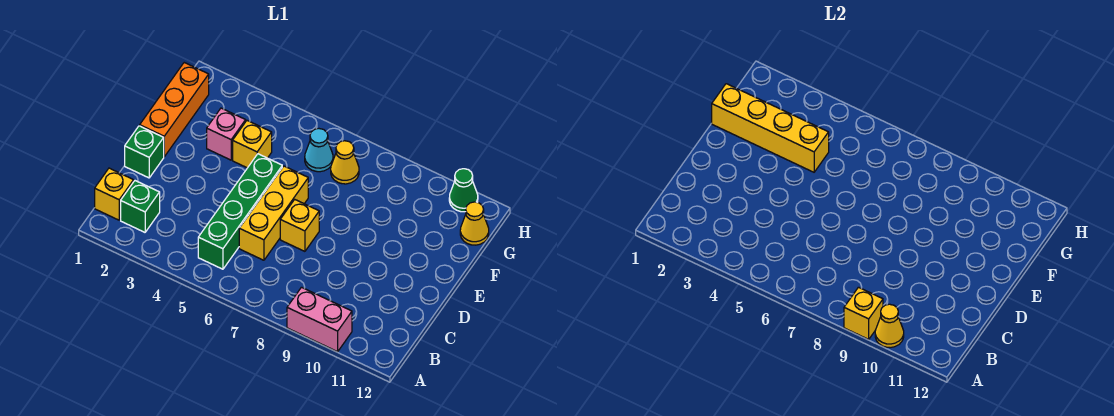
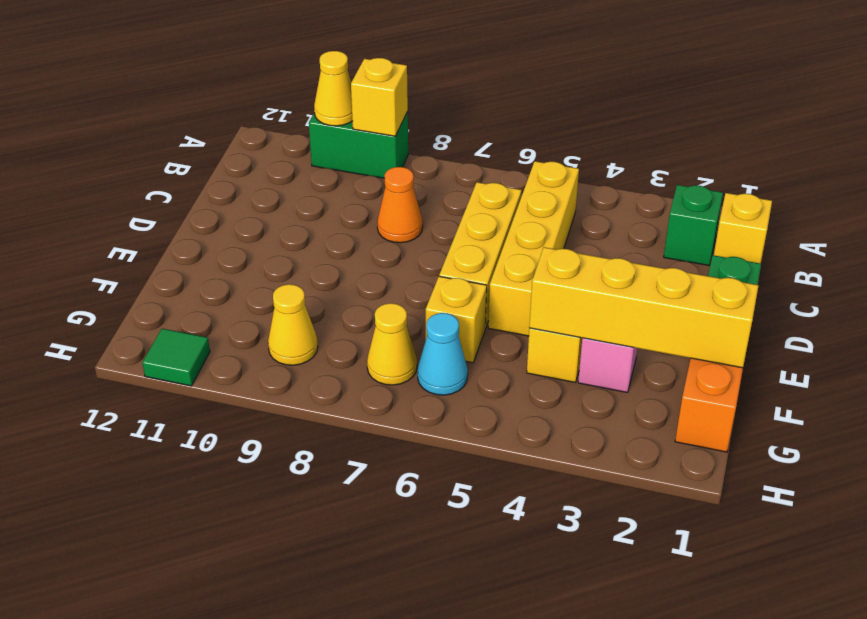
pink brick A9:A10 level 1 -> green brick A9:A10 level 1
green brick B5:E5 level 1 -> yellow brick B5:E5 level 1
none -> orange cone C8 level 1
yellow brick D7 level 1 -> yellow brick F6 level 1
yellow cone G12 level 1 -> yellow cone G9 level 1
green cone H11 level 1 -> green tile H11 level 1

